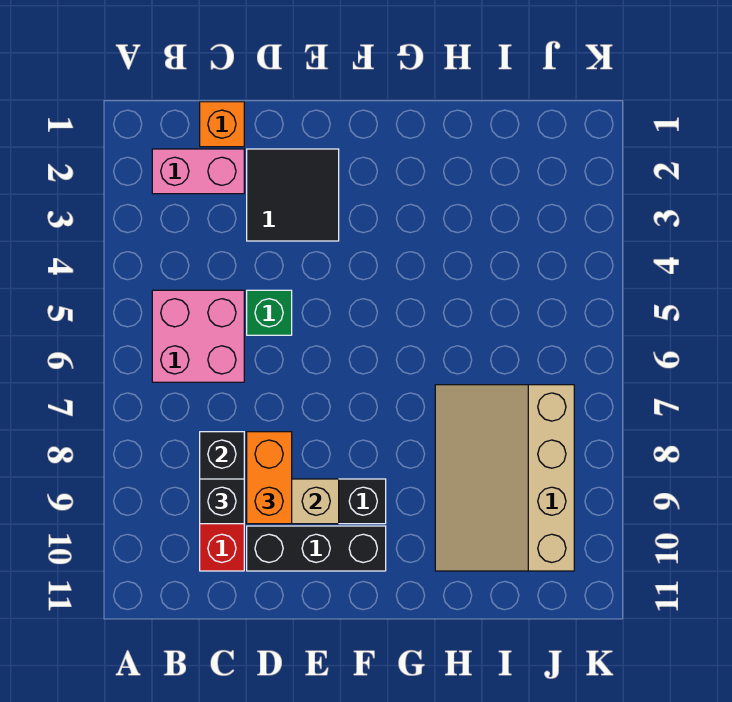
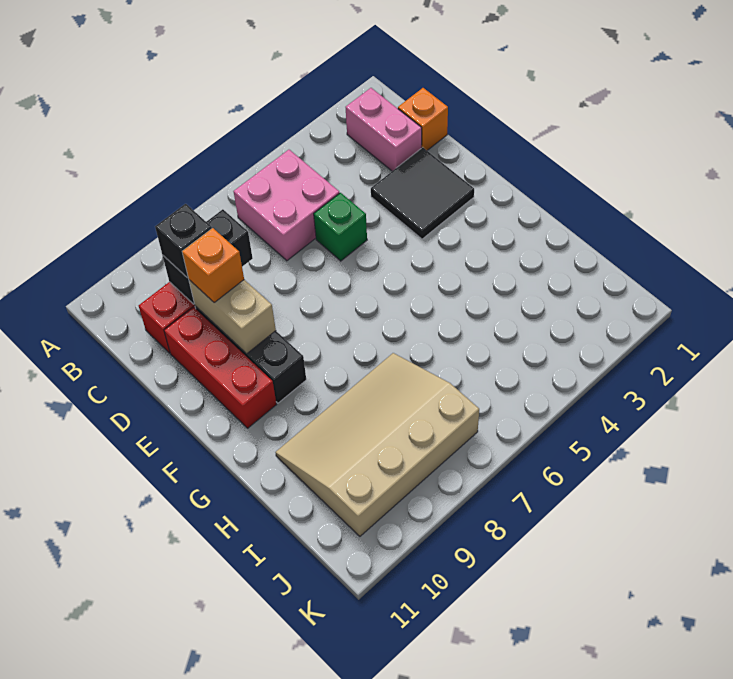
orange brick D8:D9 level 3 -> orange brick D9 level 3
black brick D10:F10 level 1 -> red brick D10:F10 level 1

